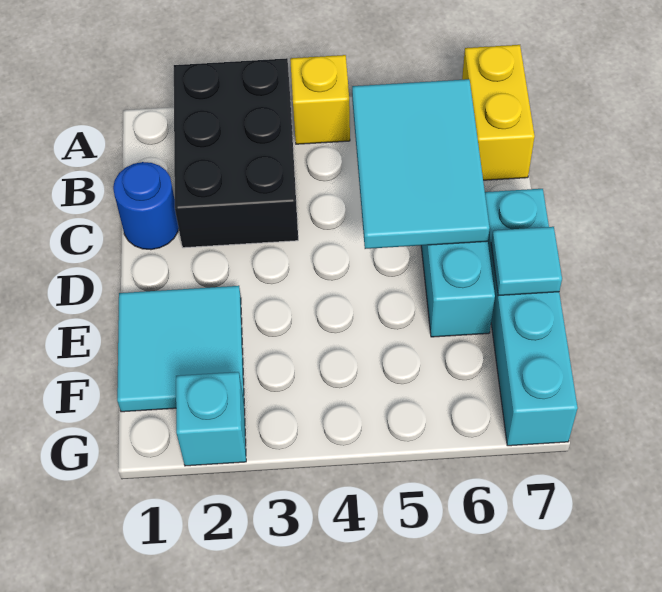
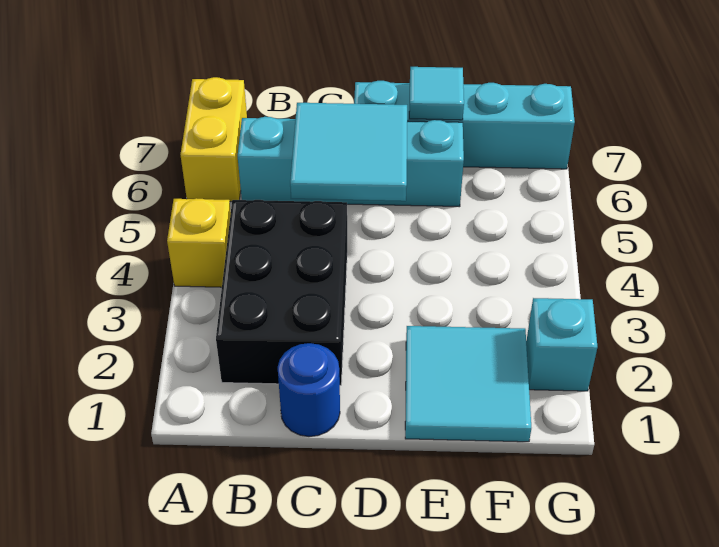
black brick A2:C3 level 1 -> black brick B2:C4 level 1
yellow brick A7:B7 level 1 -> yellow brick A6:A7 level 1
cyan tile B5:D6 level 2 -> cyan tile C5:D6 level 2

